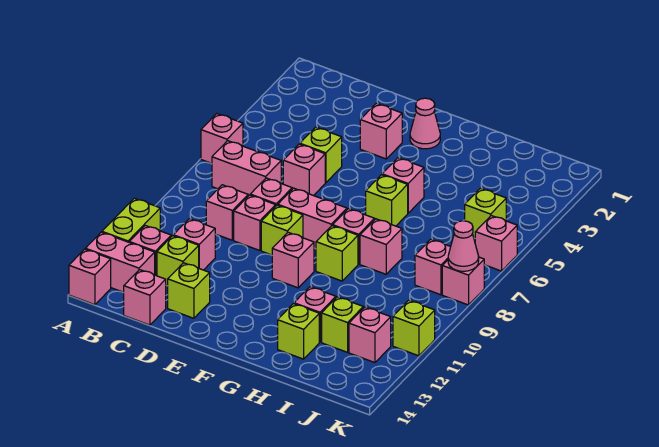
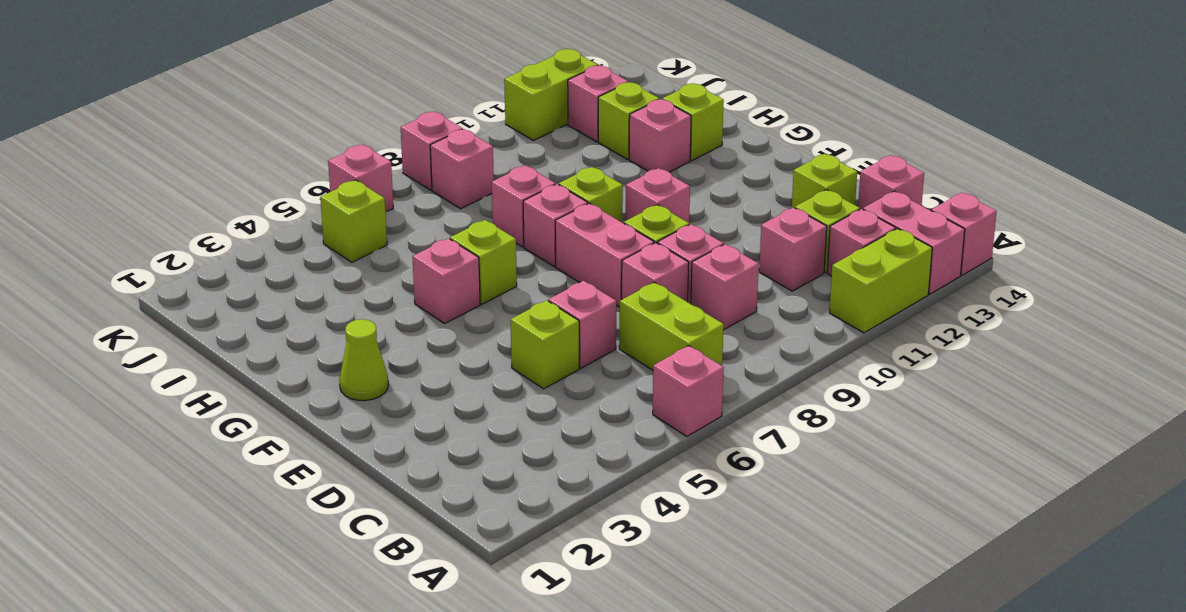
pink brick B7:C7 level 1 -> lime brick B7:C7 level 1
pink brick E3 level 1 -> none
pink cone F2 level 1 -> lime cone F2 level 1
pink cone K8 level 2 -> none
lime brick K11 level 1 -> lime brick K11:K12 level 1

